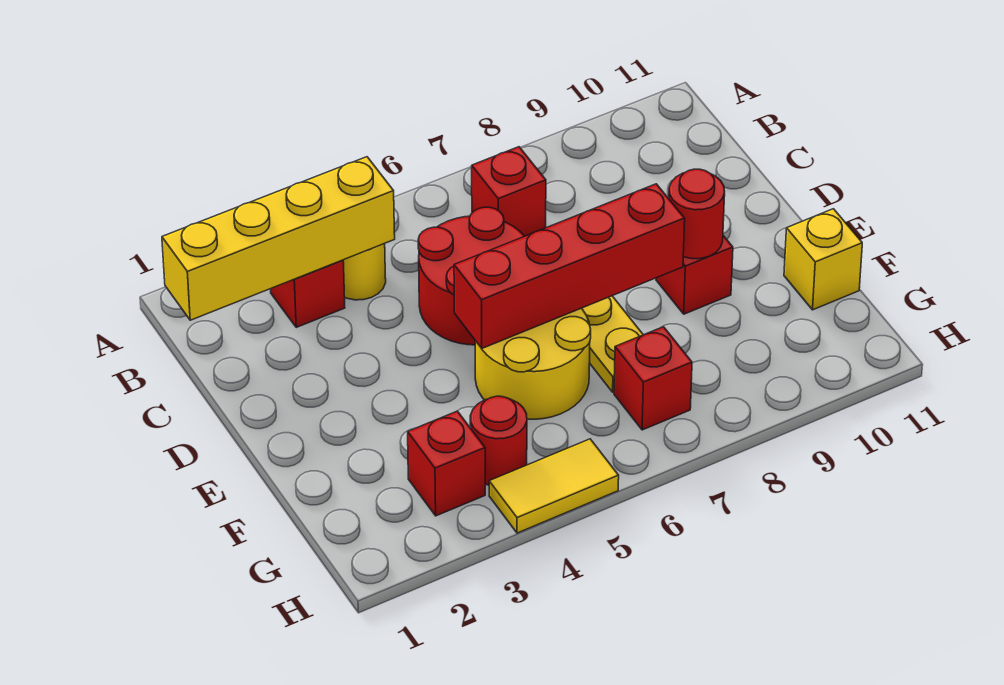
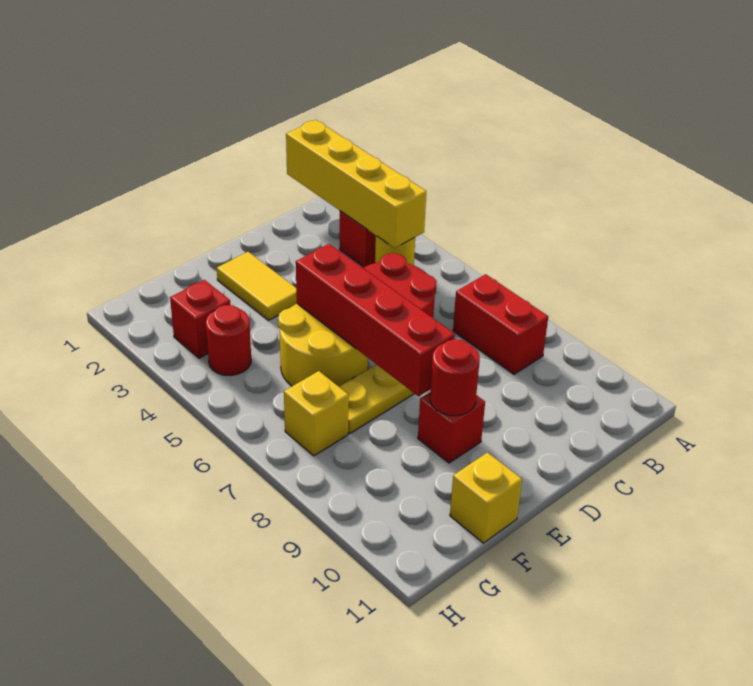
red brick B7 level 1 -> red brick B7:B8 level 1
red brick G7 level 1 -> yellow brick G7 level 1
yellow tile H4:H5 level 1 -> yellow tile E2:E3 level 1

